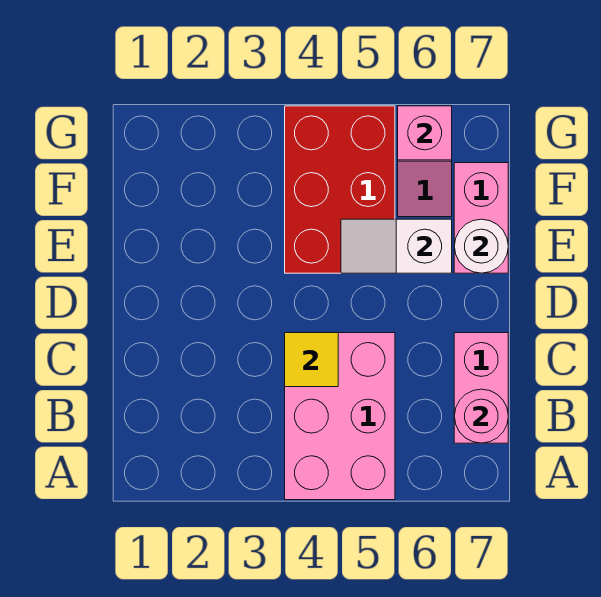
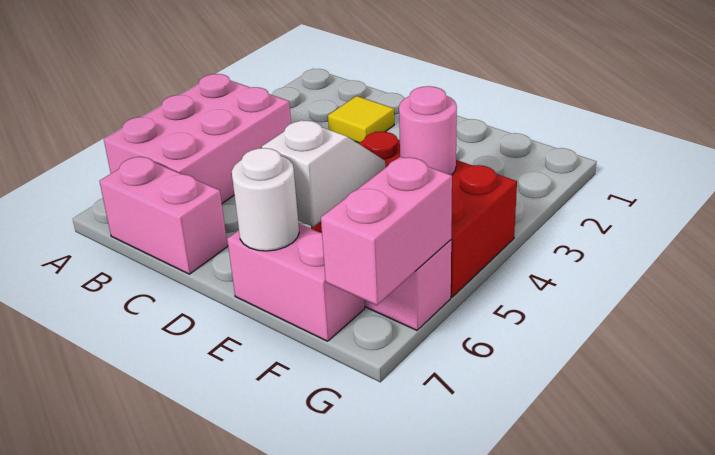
pink brick A4:C5 level 1 -> pink brick A4:B6 level 1
pink round brick B7 level 2 -> pink round brick F4 level 2
yellow tile C4 level 2 -> yellow tile C2 level 1
pink brick G6 level 2 -> pink brick G6:G7 level 2

